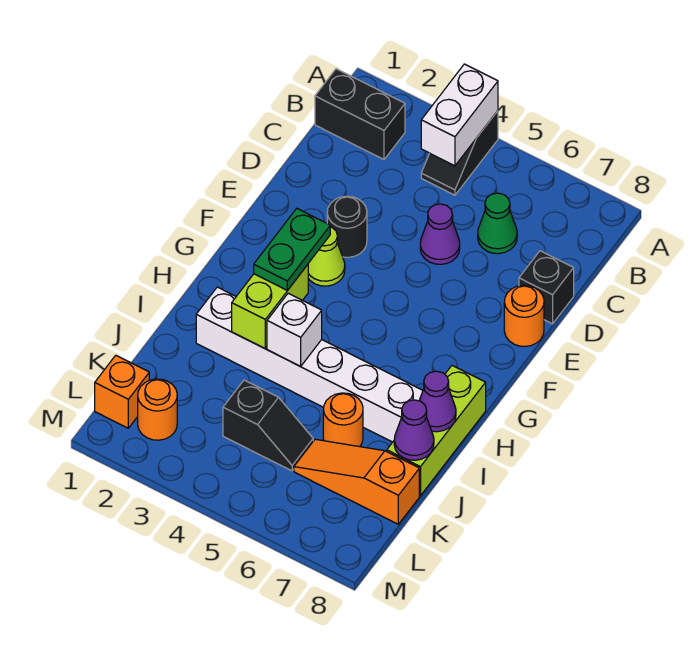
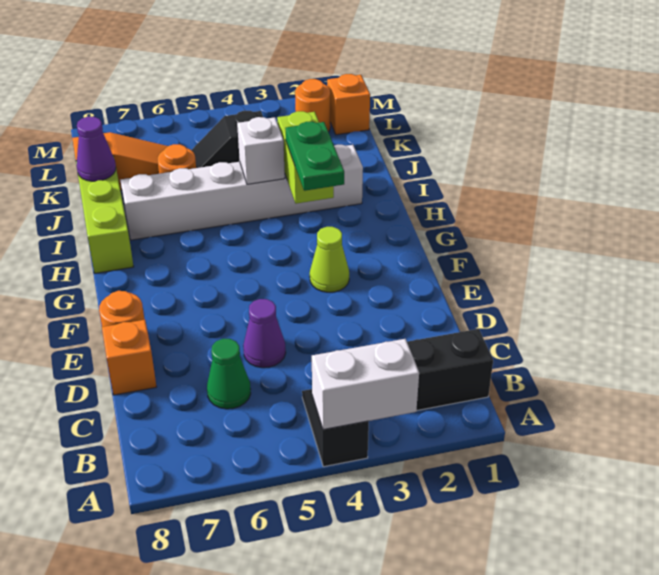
white brick A4:B4 level 2 -> white brick A3:A4 level 2
black brick D8 level 1 -> orange brick D8 level 1
black round brick E3 level 1 -> none
purple cone I8 level 2 -> none

